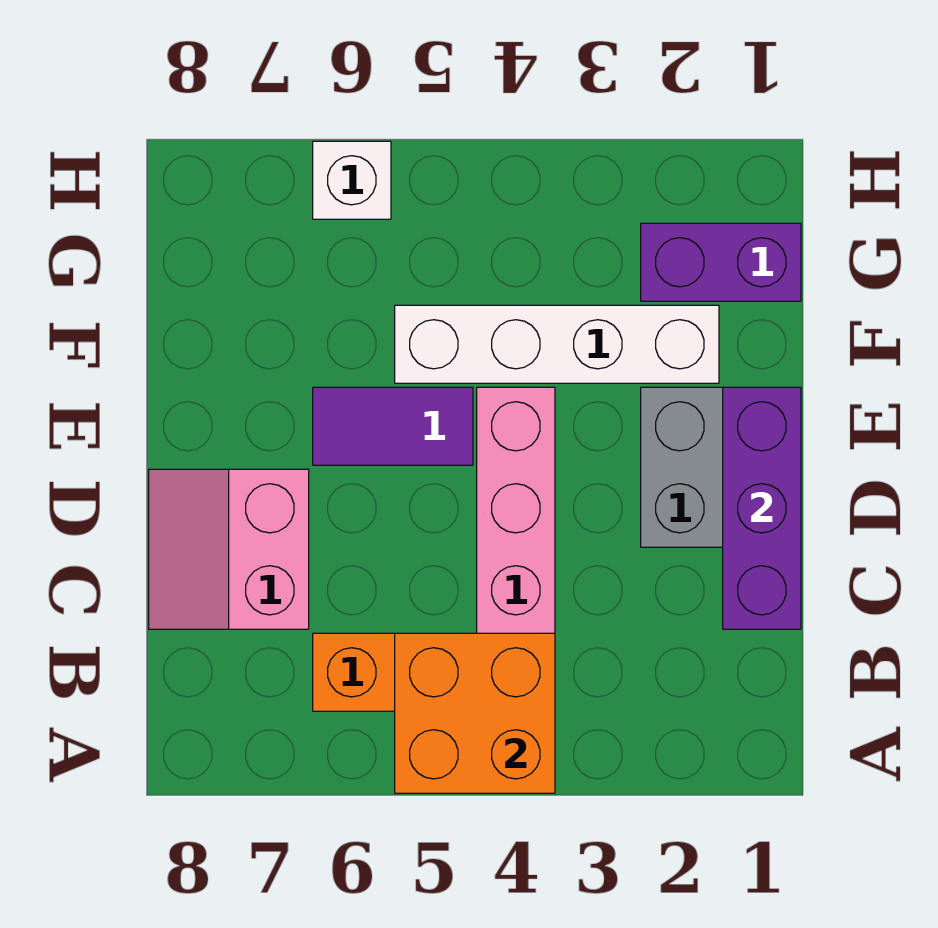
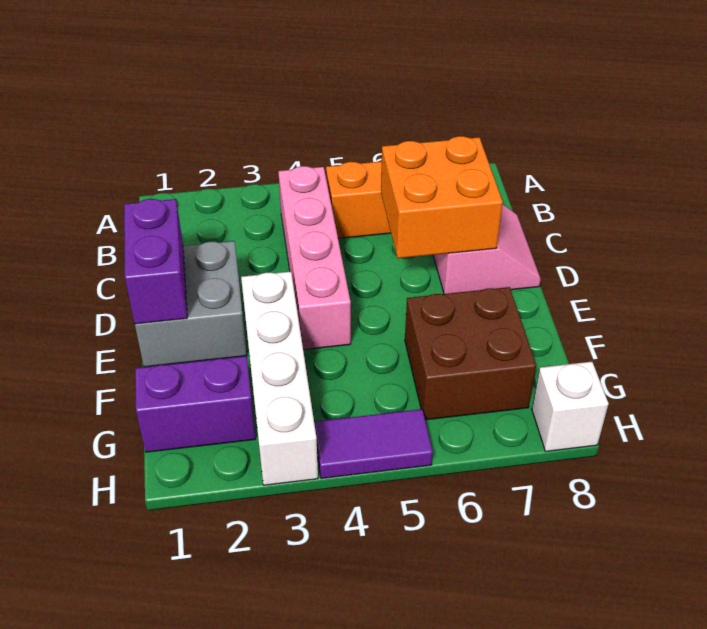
orange brick A4:B5 level 2 -> orange brick C6:D7 level 2
purple brick C1:E1 level 2 -> purple brick D1:E1 level 2
purple tile E5:E6 level 1 -> purple tile H4:H5 level 1
white brick F2:F5 level 1 -> white brick E3:H3 level 1
none -> brown brick F6:G7 level 1
white brick H6 level 1 -> white brick H8 level 1

